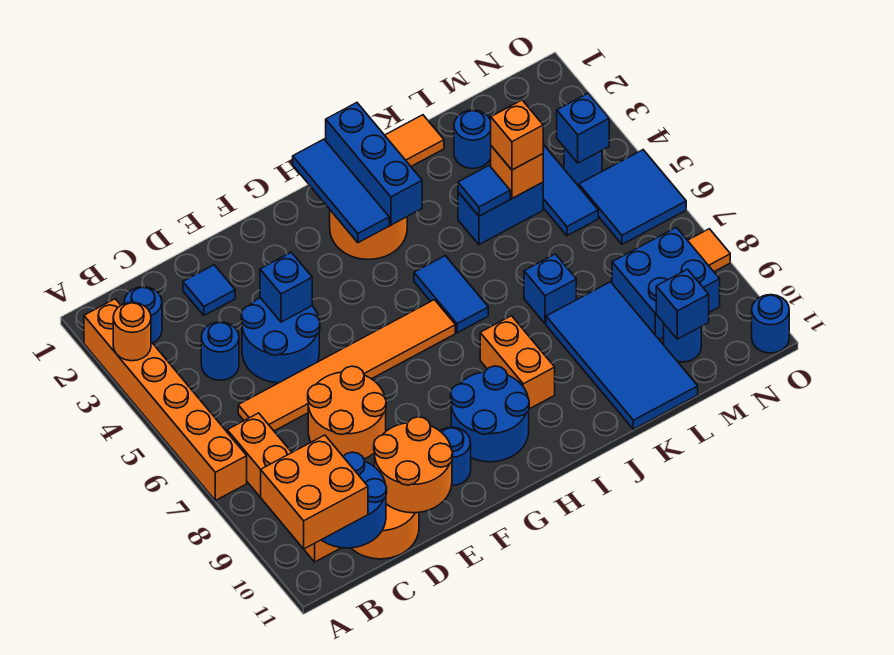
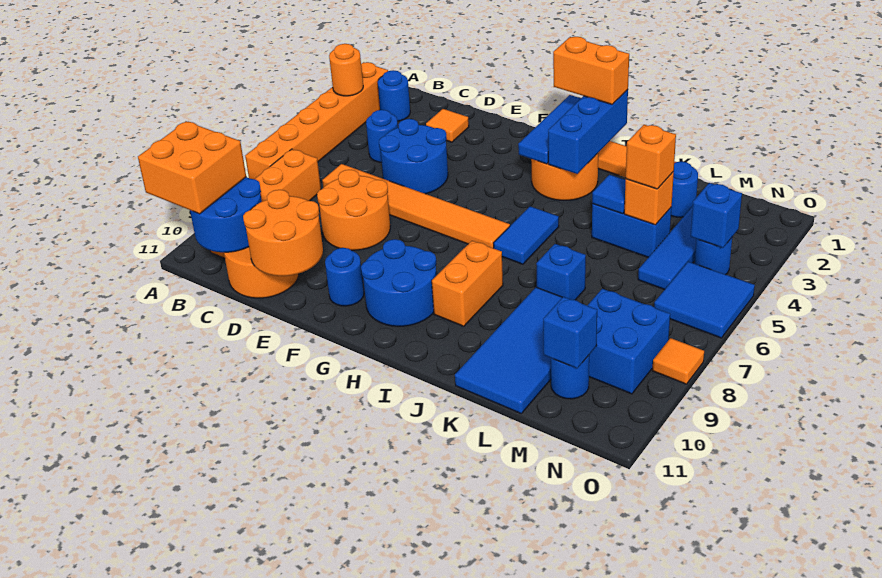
blue tile D2 level 1 -> orange tile D2 level 1
blue brick E4 level 2 -> none
none -> orange brick H1:I1 level 3
blue round brick O11 level 1 -> none

